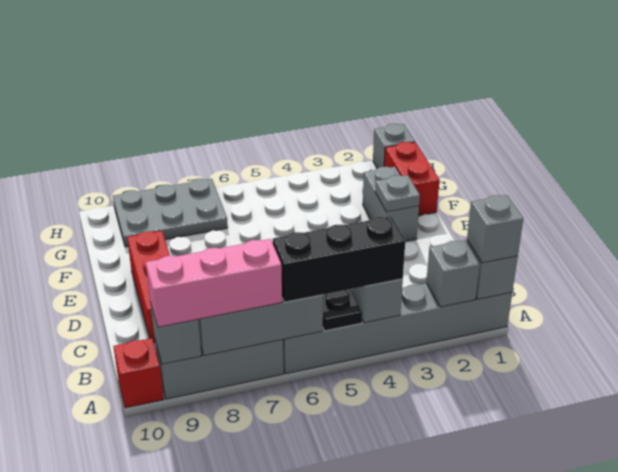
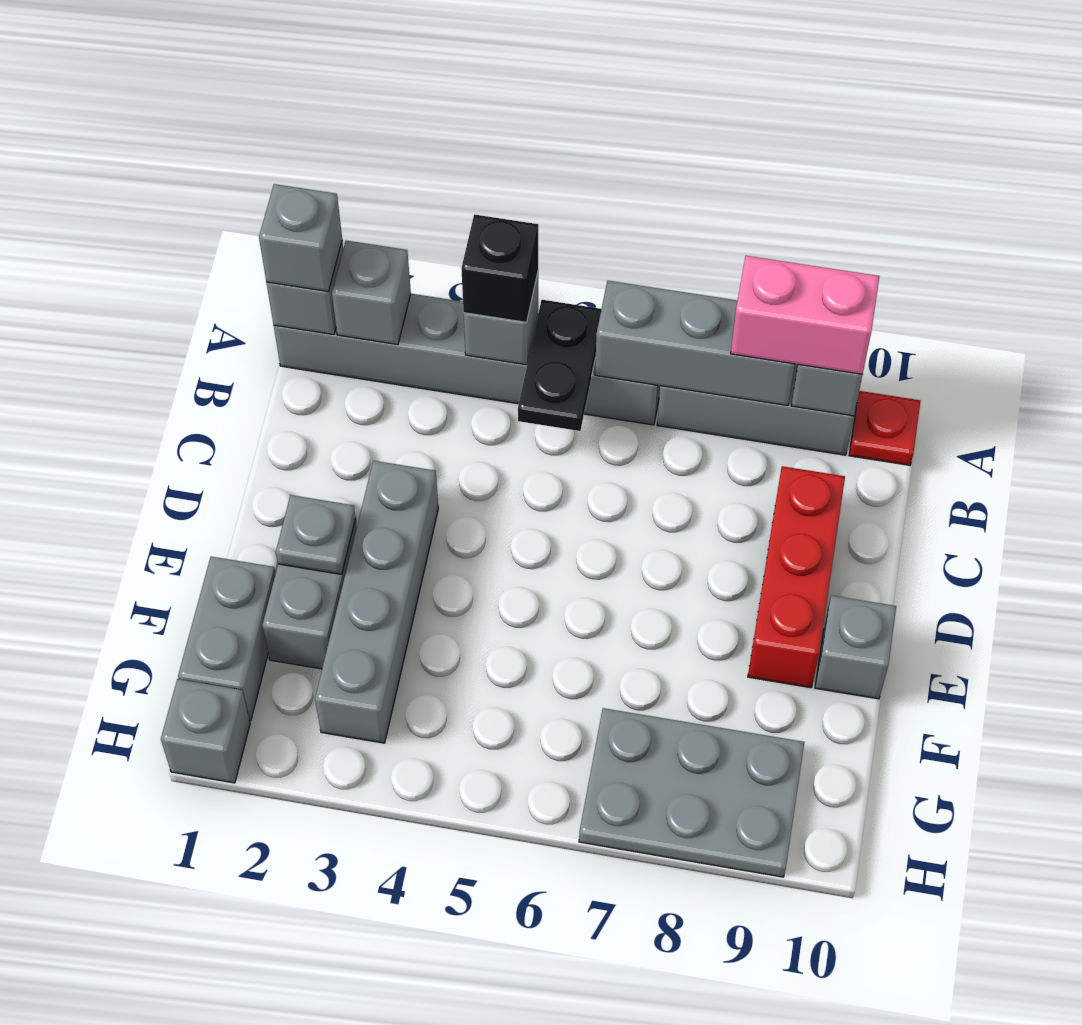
black brick A4:A6 level 3 -> black brick A4 level 3
pink brick A7:A9 level 3 -> pink brick A8:A9 level 3
red brick A10 level 1 -> red plate A10 level 1
none -> grey brick D3:G3 level 1
none -> grey brick E10 level 1
red brick F1:G1 level 1 -> grey brick F1:G1 level 1

